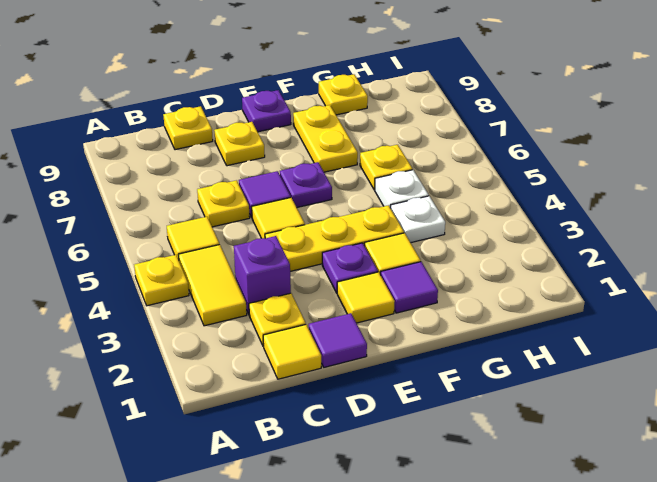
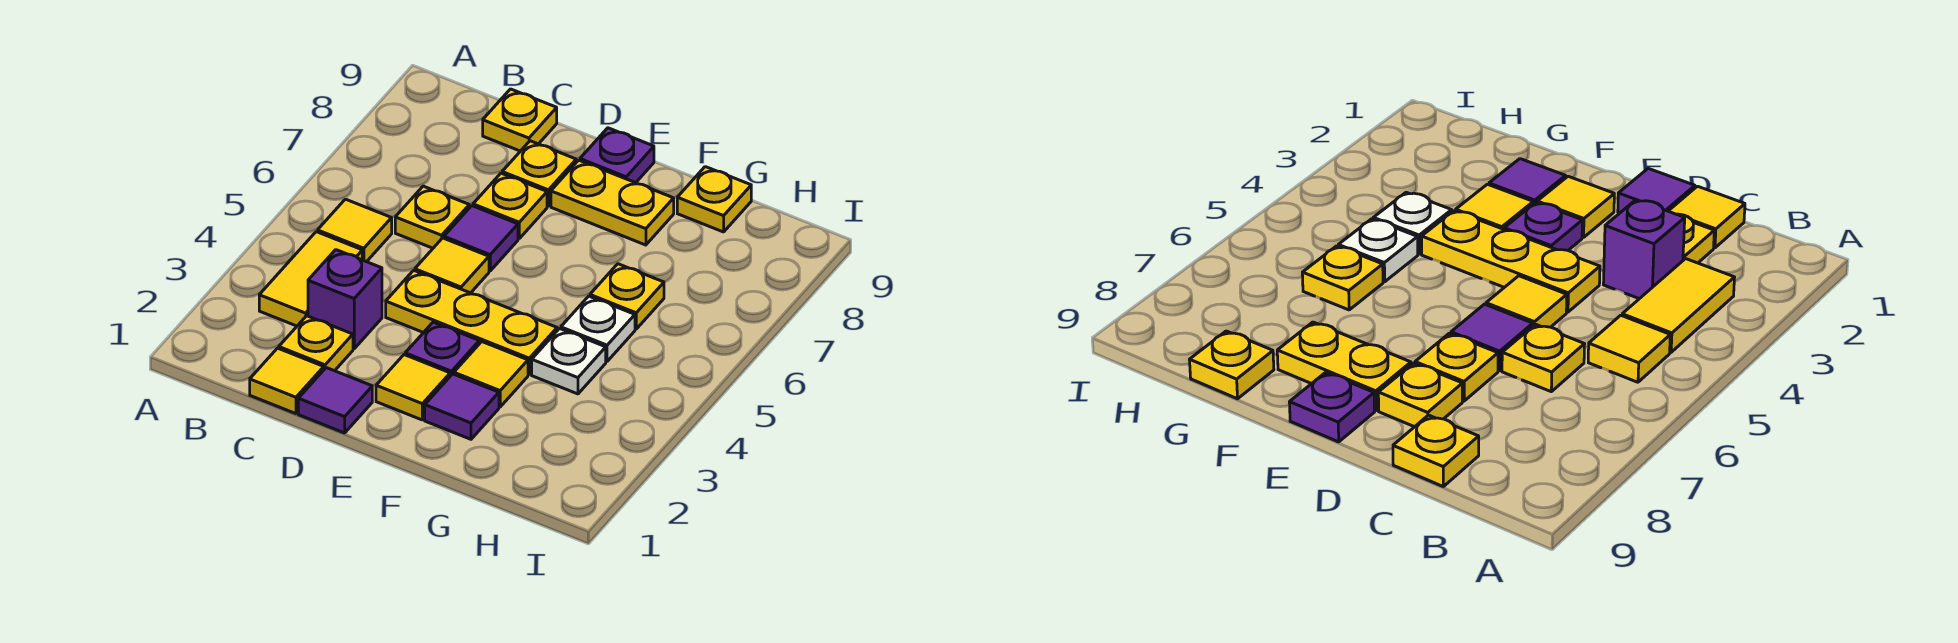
yellow plate A4 level 1 -> yellow plate D7 level 1
purple plate E6 level 1 -> none
yellow plate F7:F8 level 1 -> yellow plate E8:F8 level 1

